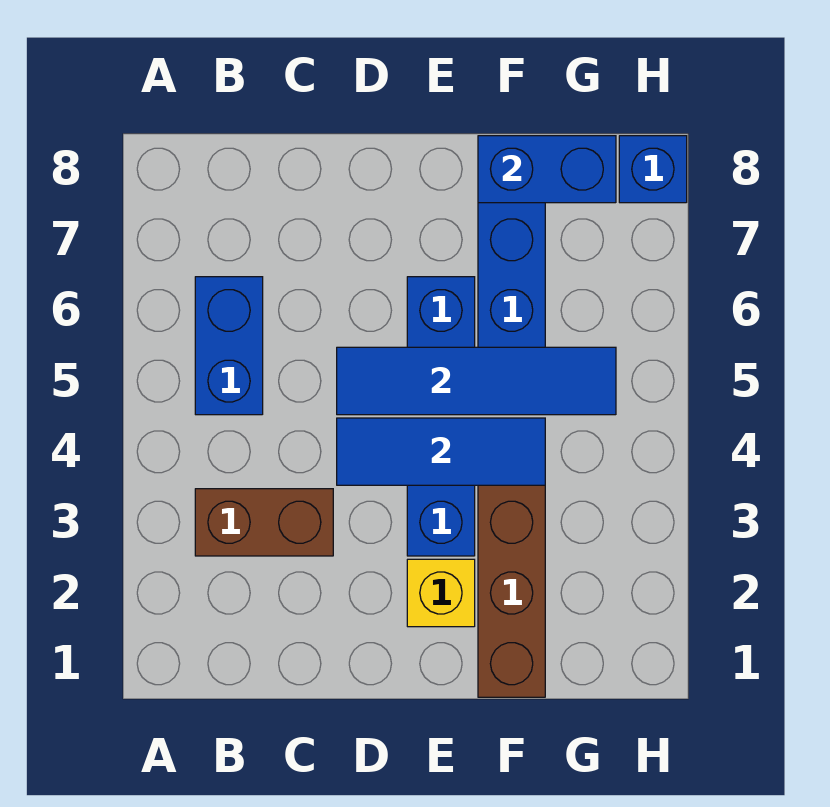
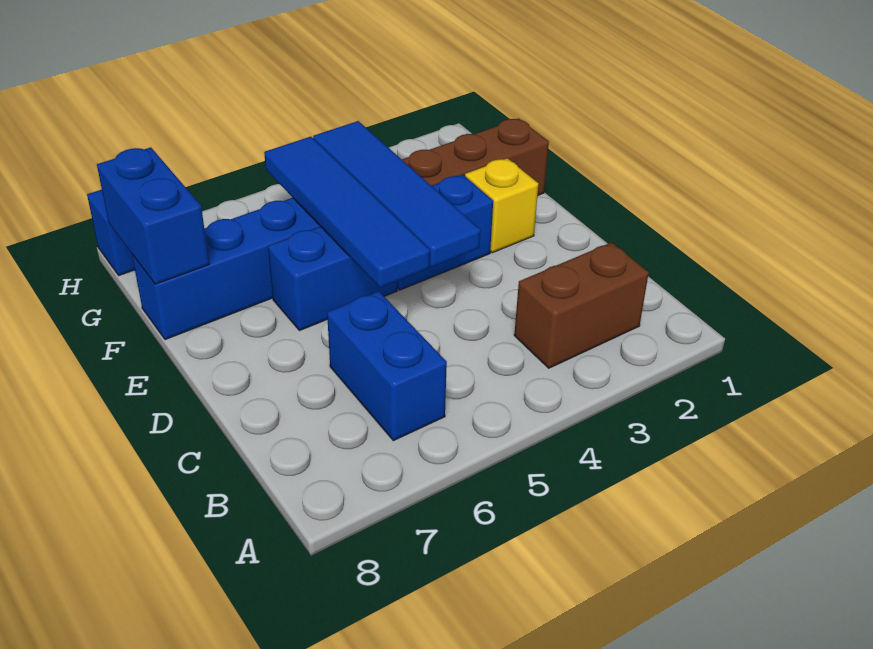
brown brick B3:C3 level 1 -> brown brick B2:B3 level 1
blue brick B5:B6 level 1 -> blue brick B6:C6 level 1
blue tile D4:F4 level 2 -> blue tile D4:G4 level 2

